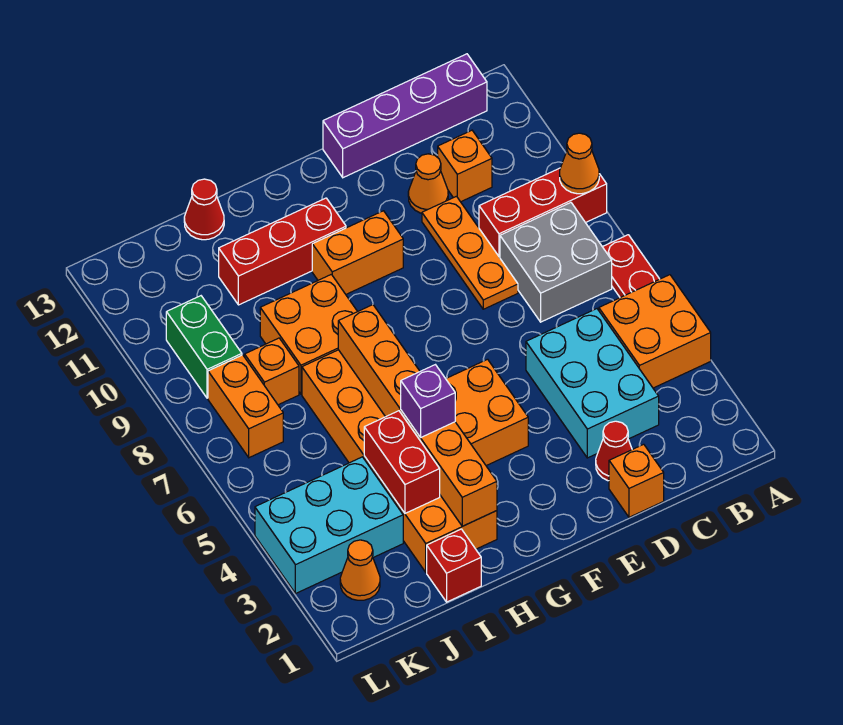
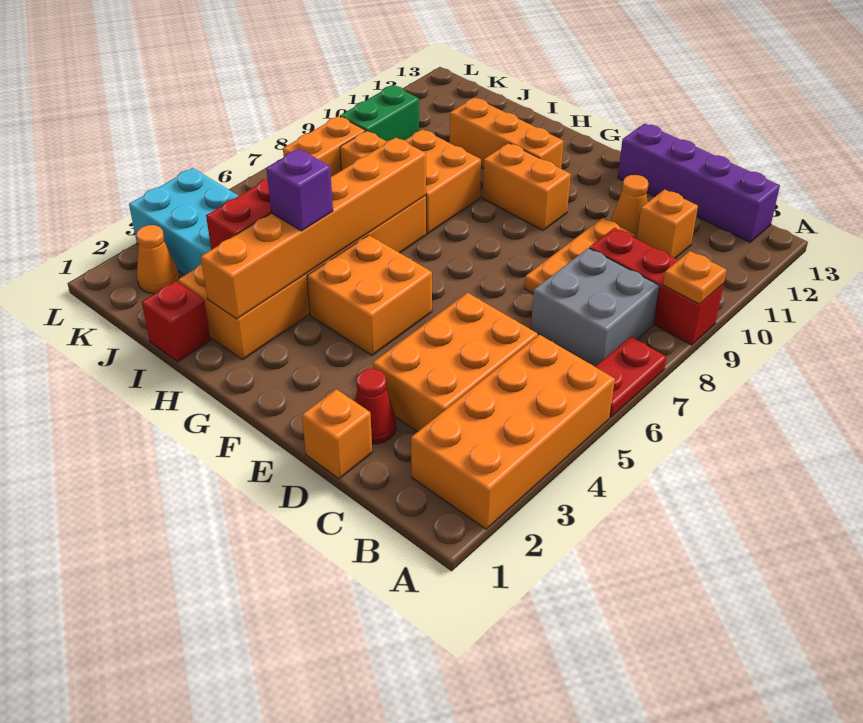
orange brick A4:B5 level 1 -> orange brick A2:B5 level 1
orange cone A9 level 2 -> orange plate A9 level 2
cyan brick C3:D5 level 1 -> orange brick C3:D5 level 1
red brick G11:I11 level 1 -> orange brick G11:I11 level 1
red cone I13 level 1 -> none

